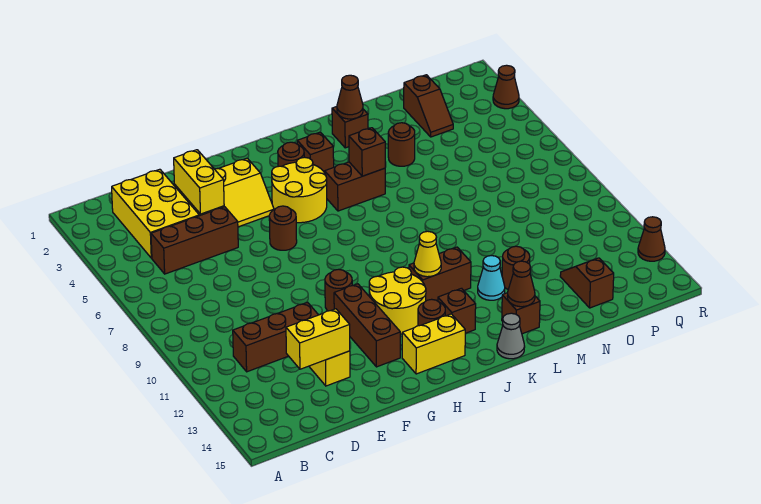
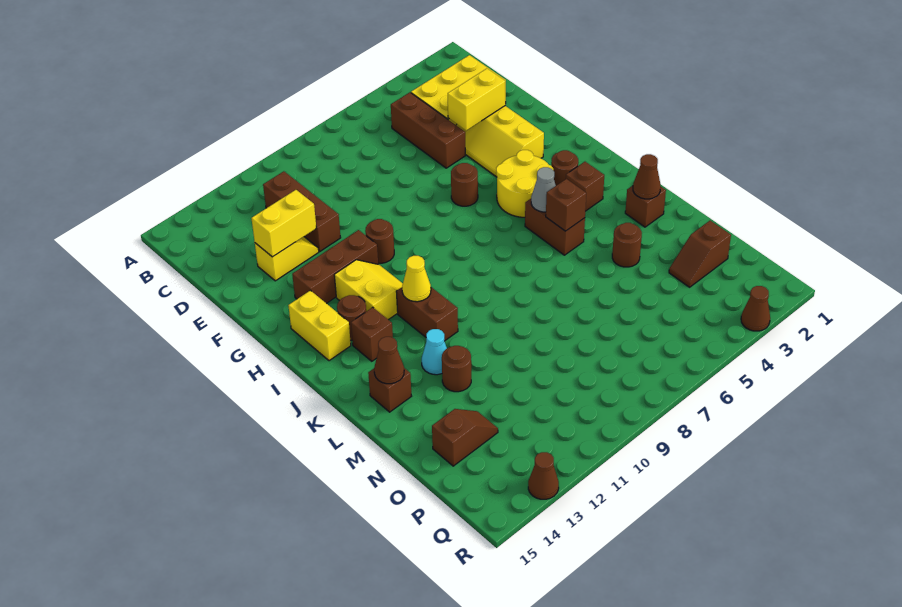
yellow brick D13:E13 level 2 -> yellow brick E12:E13 level 2
yellow round brick H11:I12 level 1 -> yellow slope H11:I12 level 1 top 12
grey cone K15 level 1 -> grey cone J5 level 2

